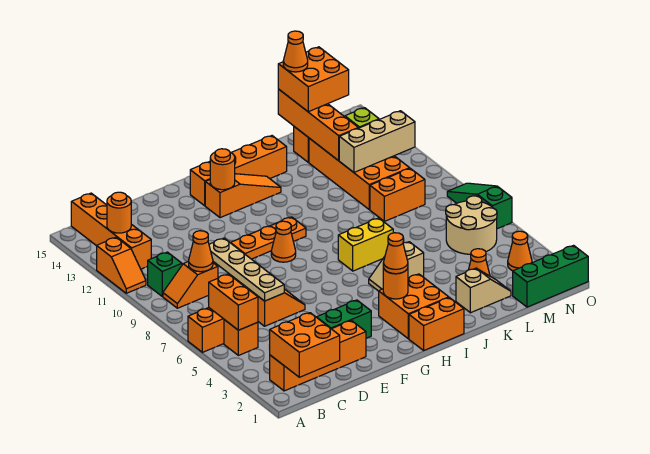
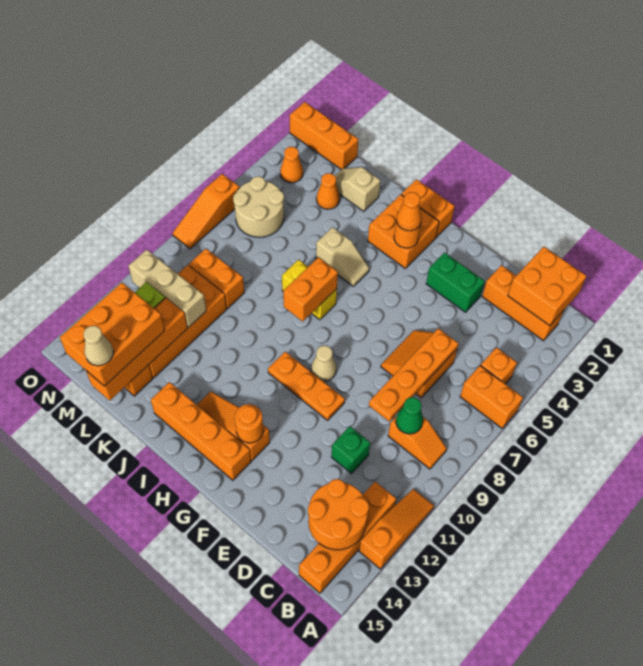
orange slope A11:A12 level 1 top 12 -> orange slope A11:A13 level 1 top 13
orange brick B2:E2 level 1 -> orange brick B2:D2 level 1
orange brick B5:B6 level 2 -> orange brick I7:I8 level 2
green brick B10 level 1 -> green brick D11 level 1
orange round brick B13 level 2 -> orange round brick B13:C14 level 2
orange cone C9 level 2 -> green cone C9 level 2
tan plate D6:D9 level 2 -> orange plate D6:D9 level 2
orange cone G9 level 1 -> tan cone G9 level 1
orange brick L14:M15 level 3 -> orange brick L13:M15 level 3
orange cone L15 level 4 -> tan cone L15 level 4
green brick M1:O1 level 1 -> orange brick M1:O1 level 1
green slope O6:O8 level 1 top 6 -> orange slope O6:O8 level 1 top 6

